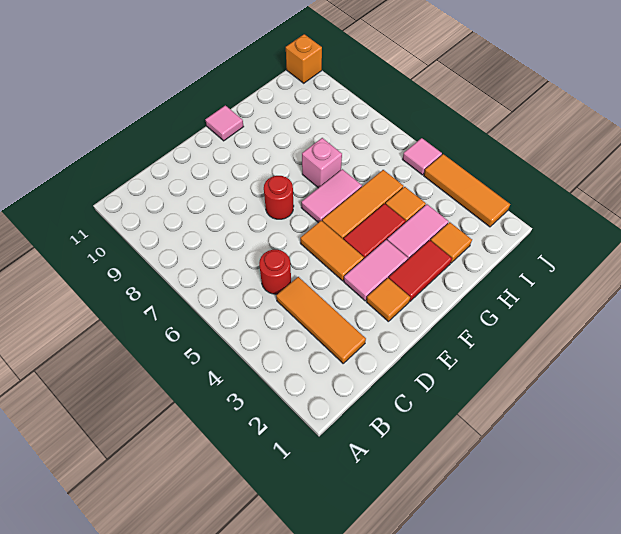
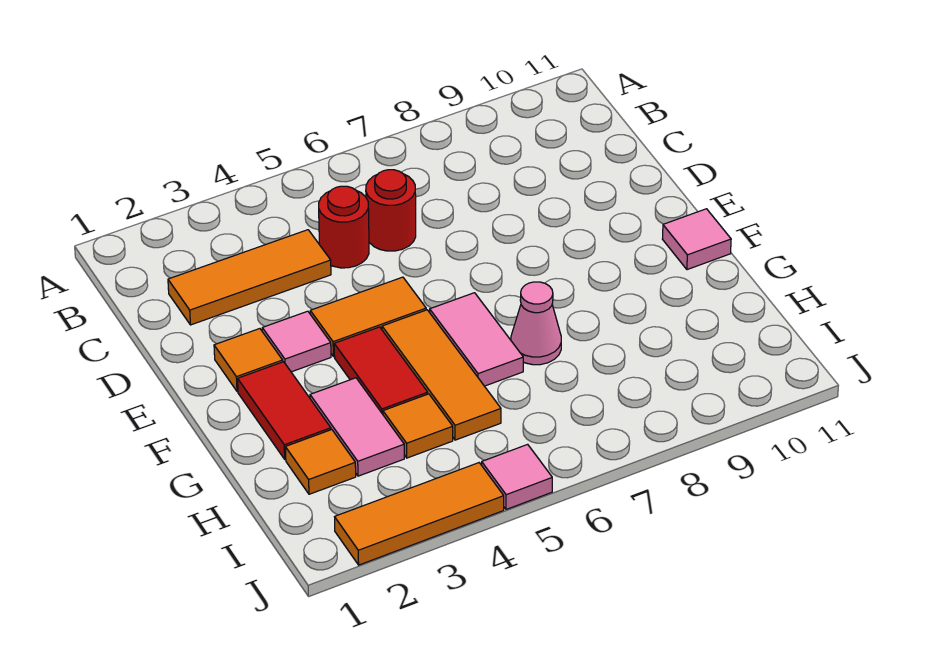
pink tile E3:F3 level 1 -> pink tile E3 level 1
red round brick E7 level 1 -> red round brick C6 level 1
pink brick G7 level 1 -> pink cone G7 level 1
orange brick J11 level 1 -> none

